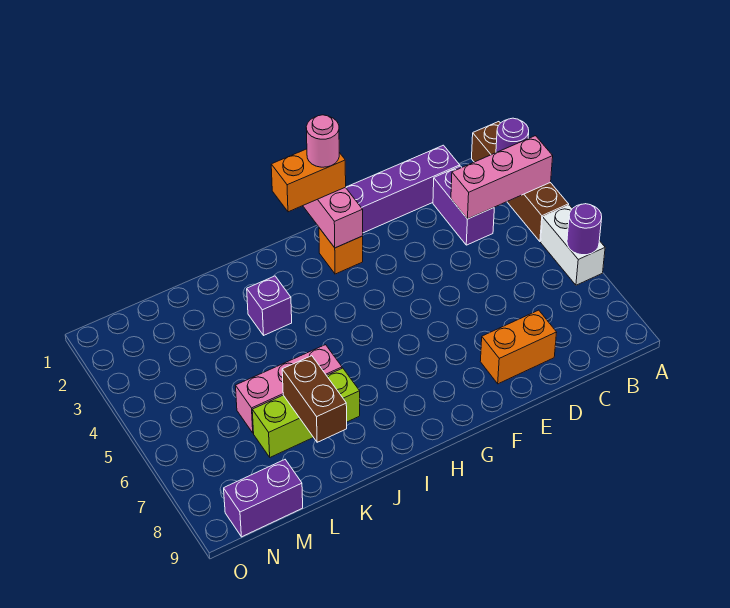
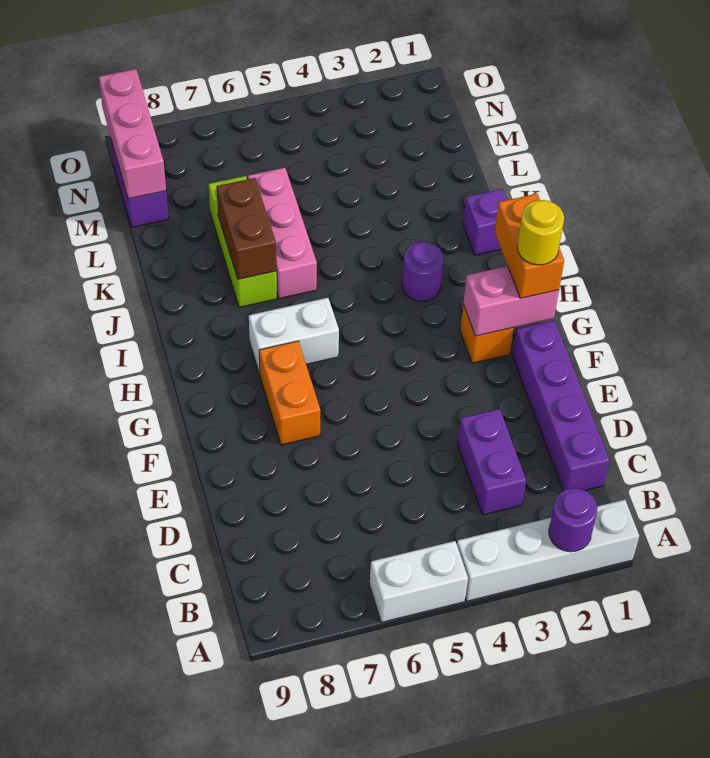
brown brick A1:A4 level 1 -> white brick A1:A4 level 1
pink brick A3:C3 level 2 -> pink brick M9:O9 level 2
purple round brick A6 level 2 -> purple round brick I3 level 1
purple brick C2:C3 level 1 -> purple brick C3:D3 level 1
orange brick D8:E8 level 1 -> orange brick F7:G7 level 1
pink round brick G1 level 4 -> yellow round brick G1 level 4
none -> white brick H6:H7 level 1
purple brick J3 level 1 -> purple brick J1 level 1
brown brick K7:K8 level 2 -> brown brick J7:K7 level 2

